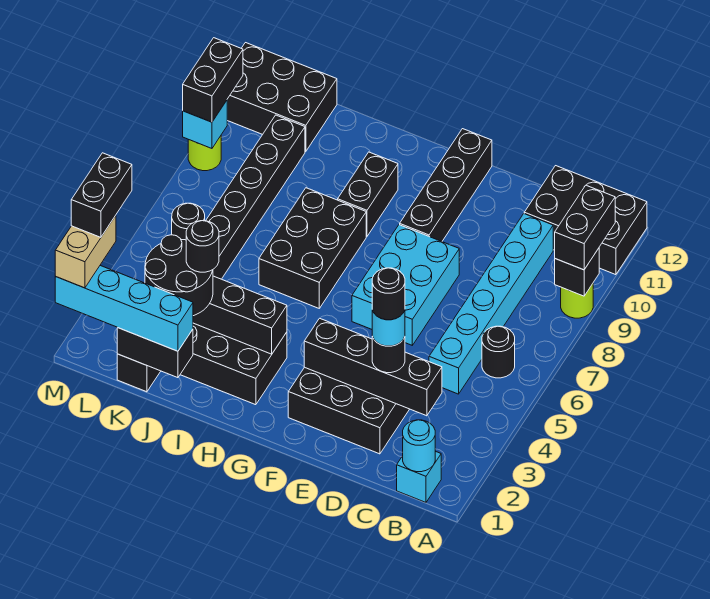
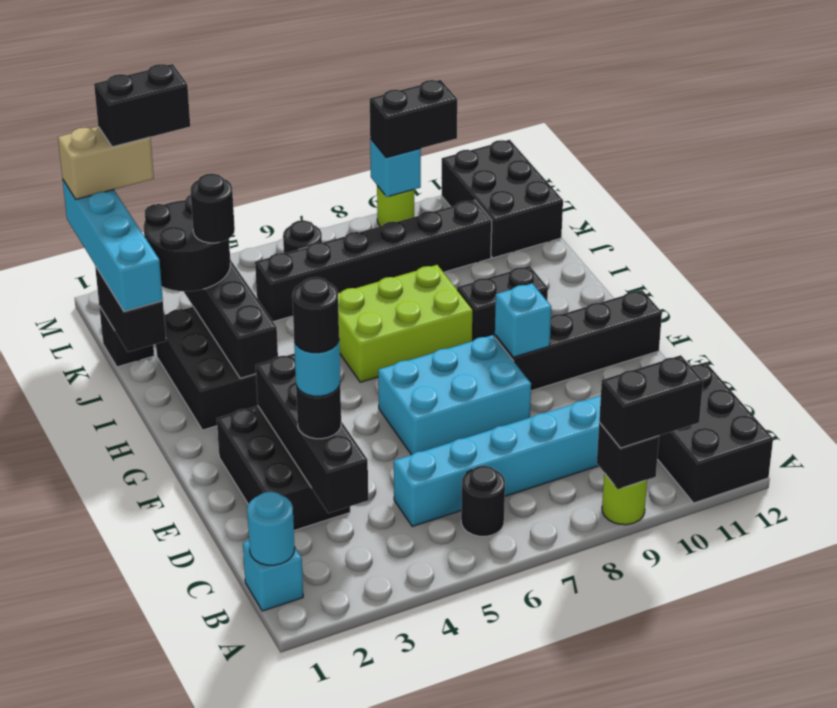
none -> cyan brick F9 level 2
black brick H6:I8 level 1 -> lime brick H6:I8 level 1

